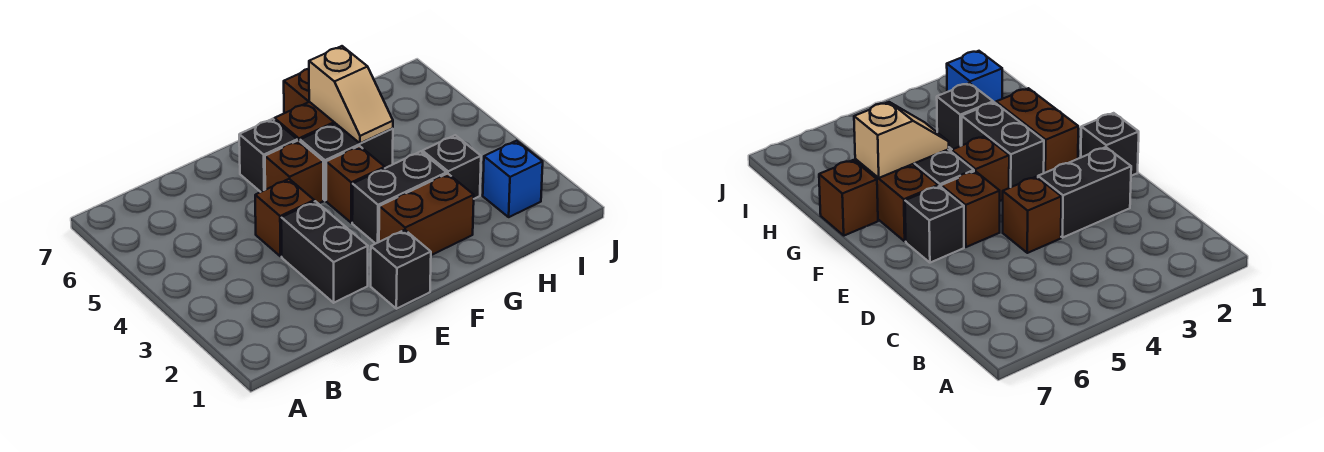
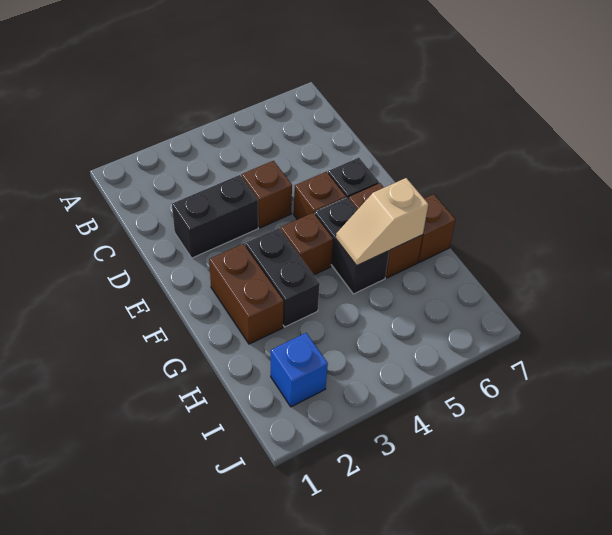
black brick E1 level 1 -> none
black brick H3 level 1 -> none

